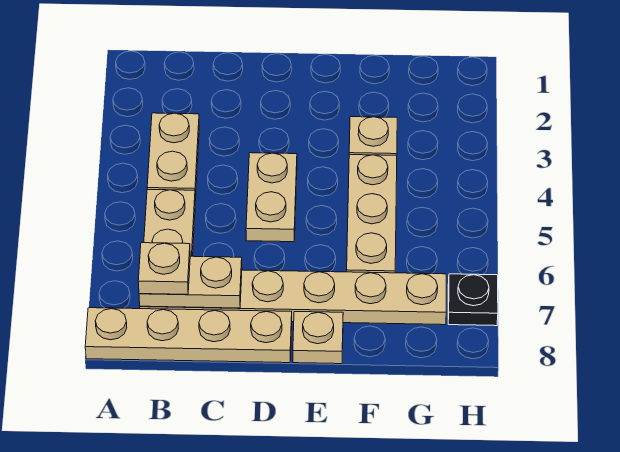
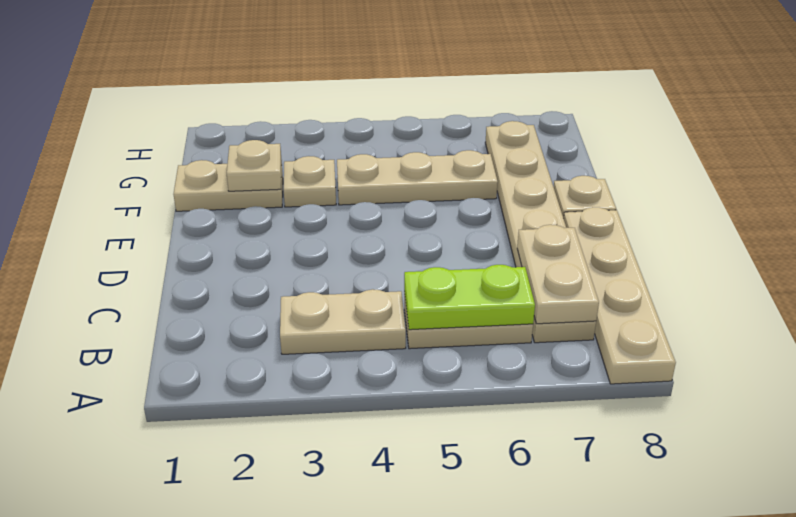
none -> lime plate B5:B6 level 2
tan plate B7 level 3 -> tan plate F2 level 2
tan plate D4:D5 level 1 -> tan plate F1:F2 level 1
black plate H7 level 1 -> none

